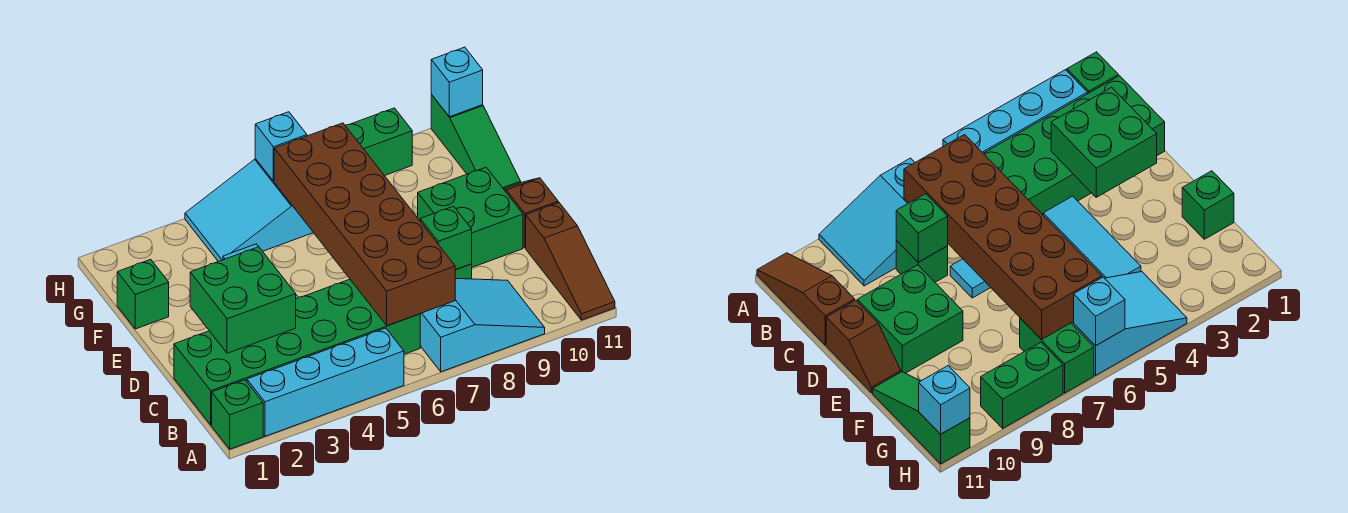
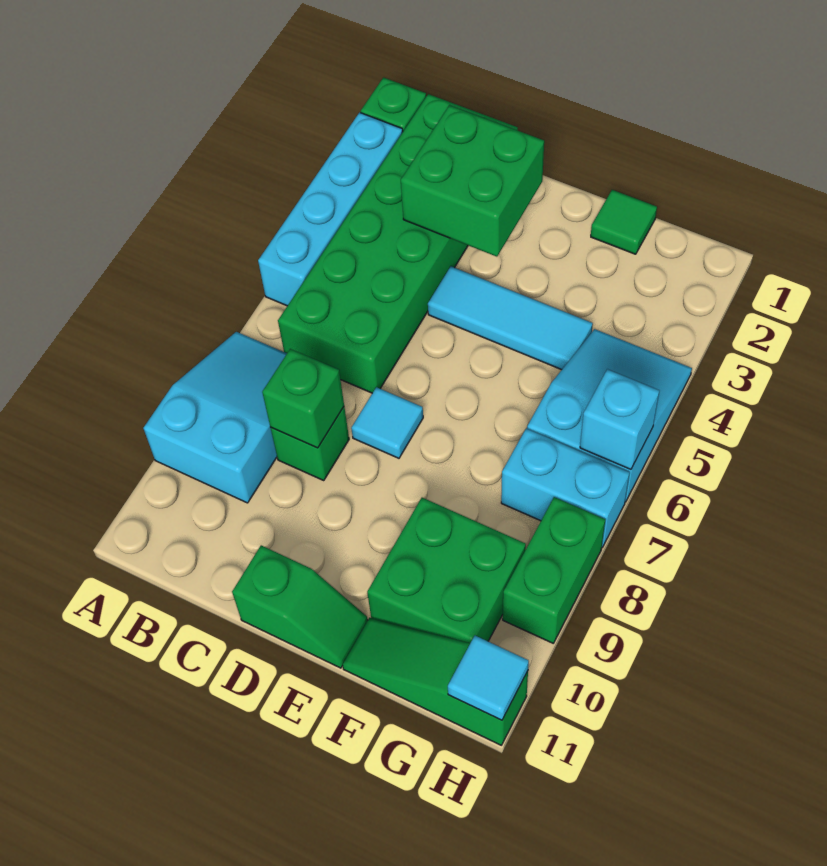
cyan slope A7:B9 level 1 top 7 -> cyan slope A7:B9 level 1 top 9
brown slope A11:C11 level 1 top C -> none
brown brick B6:G7 level 2 -> none
green brick D9:E10 level 1 -> green brick F9:G10 level 1
brown slope D11:E11 level 1 top D -> green slope D11:E11 level 1 top D
green brick F1 level 1 -> green tile F1 level 1
green brick G7:H7 level 1 -> cyan brick G7:H7 level 1
cyan brick H11 level 2 -> cyan tile H11 level 2

